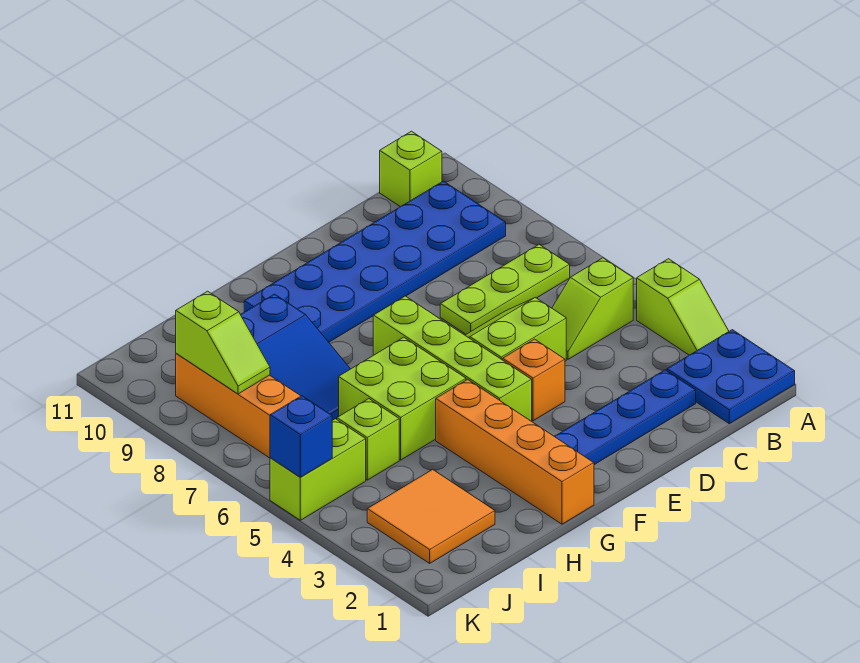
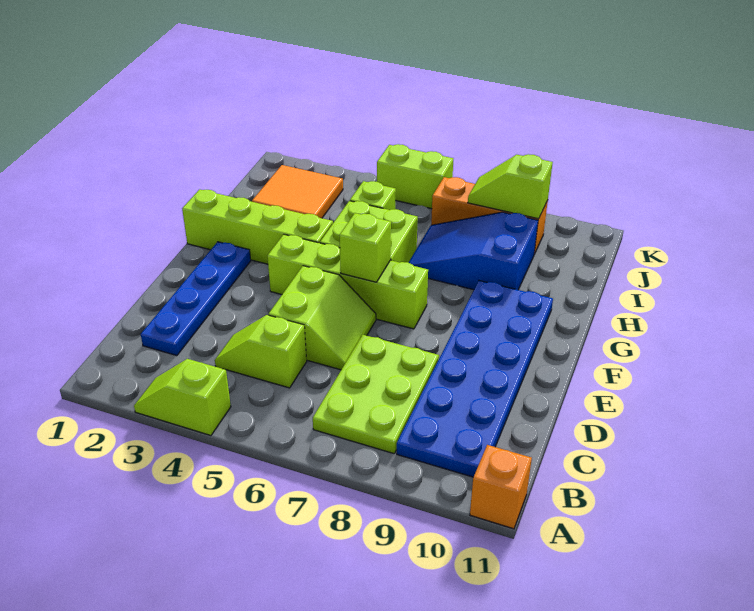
blue plate A1:B2 level 1 -> none
lime slope B5:C5 level 1 top B -> lime slope C4:C5 level 1 top 5
lime plate B7:D7 level 1 -> lime plate B7:D8 level 1
lime brick B11 level 1 -> lime brick F6 level 2
orange brick E4 level 1 -> orange brick A11 level 1
orange brick G1:G4 level 1 -> lime brick G1:G4 level 1
lime brick J5:K5 level 1 -> lime brick K5:K6 level 1
blue brick K5 level 2 -> none

